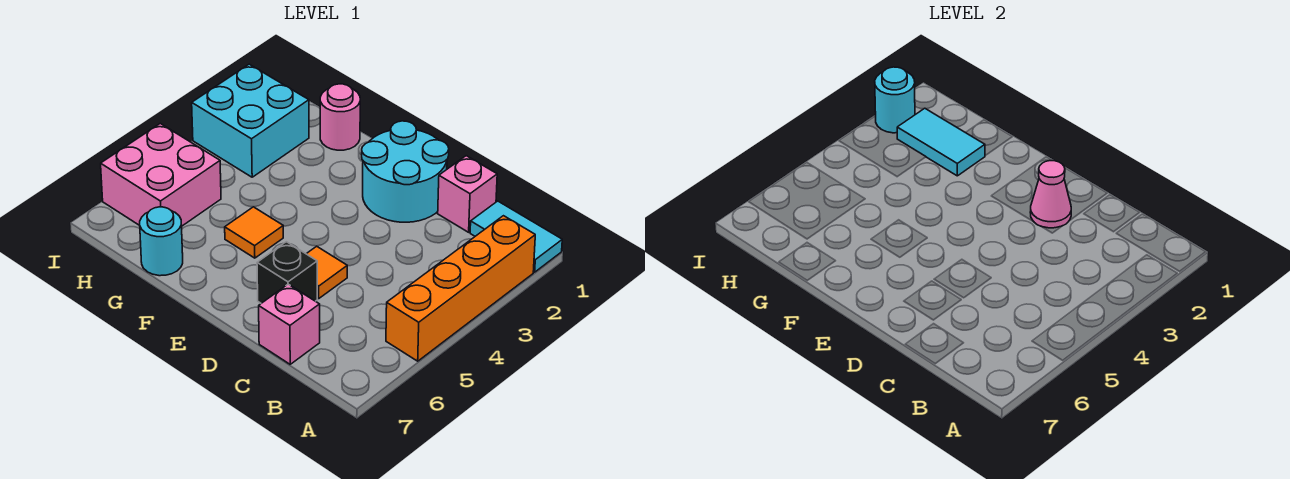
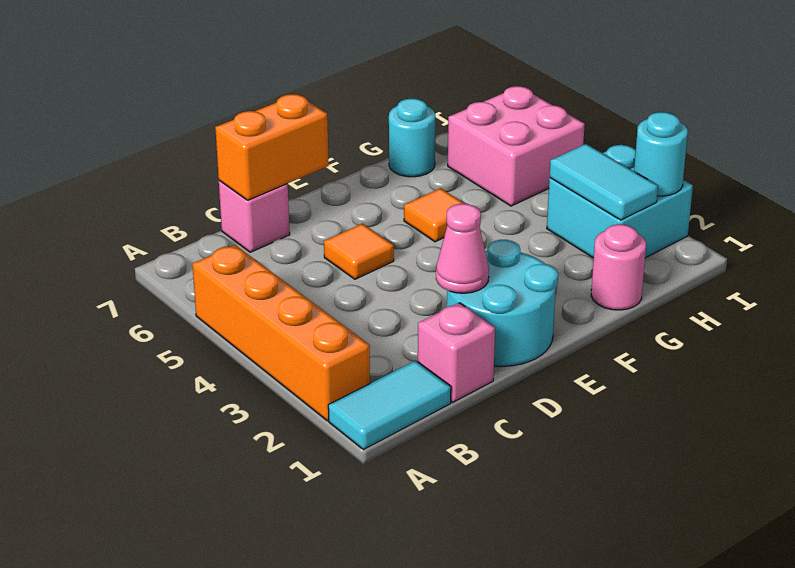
none -> orange brick C7:D7 level 2
black brick D6 level 1 -> none
cyan tile G2:H2 level 2 -> cyan tile H2:H3 level 2

